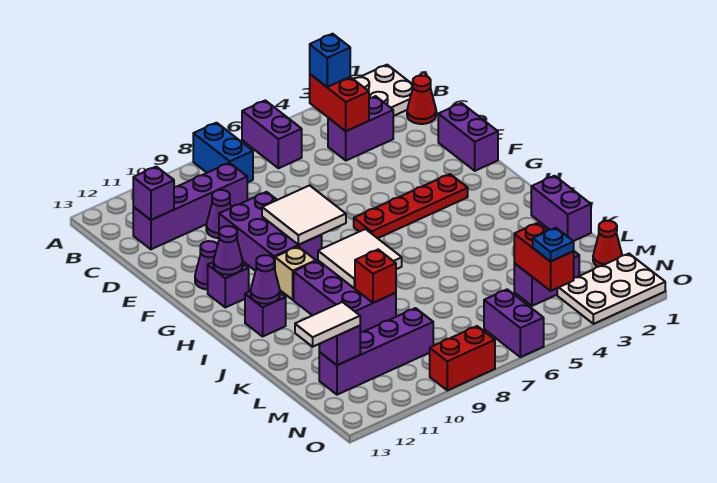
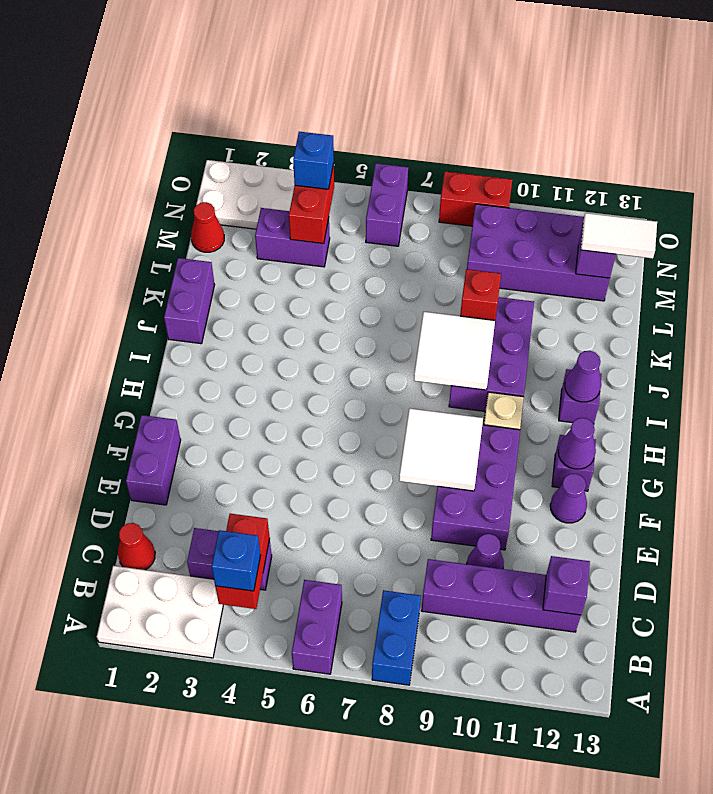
red plate G3:G6 level 1 -> none
purple brick M9:M12 level 1 -> purple brick M9:N12 level 1
blue plate N4 level 3 -> blue brick N4 level 3

